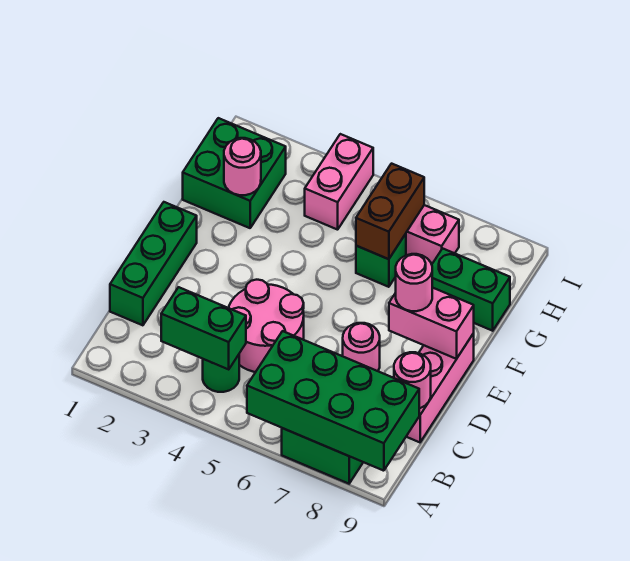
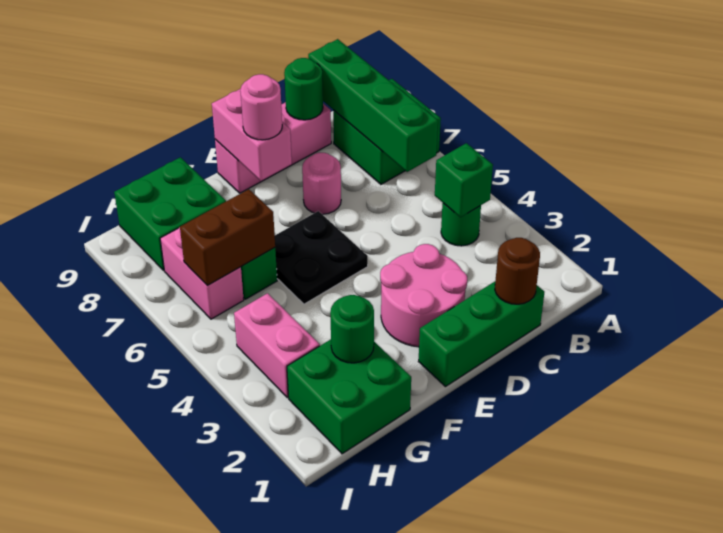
green brick A6:B9 level 2 -> green brick B6:B9 level 2
green brick B3:B4 level 2 -> green brick B4 level 2
none -> brown round brick C1 level 2
pink round brick C4:D5 level 1 -> pink round brick D2:E3 level 1
pink round brick C9 level 2 -> green round brick C9 level 2
none -> black plate E5:F6 level 1
pink round brick G2 level 2 -> green round brick G2 level 2
green brick G8:G9 level 1 -> green brick G8:H9 level 1
pink brick H4:I4 level 1 -> pink brick H3:H4 level 1

